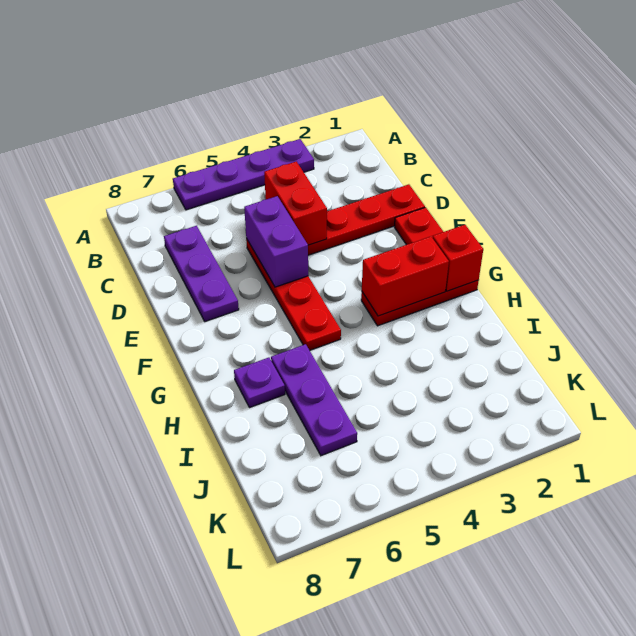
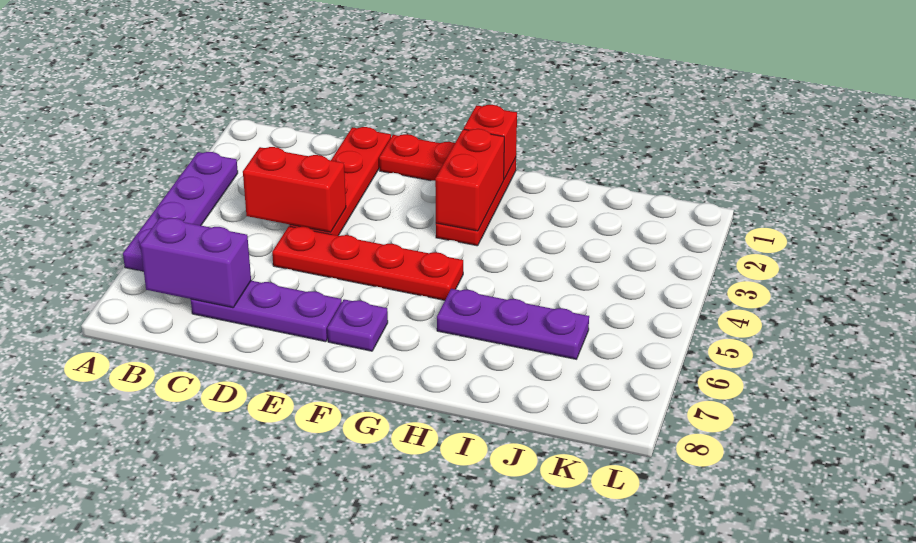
purple brick D5:E5 level 2 -> purple brick B7:C7 level 2
purple plate H7 level 1 -> purple plate F7 level 1

